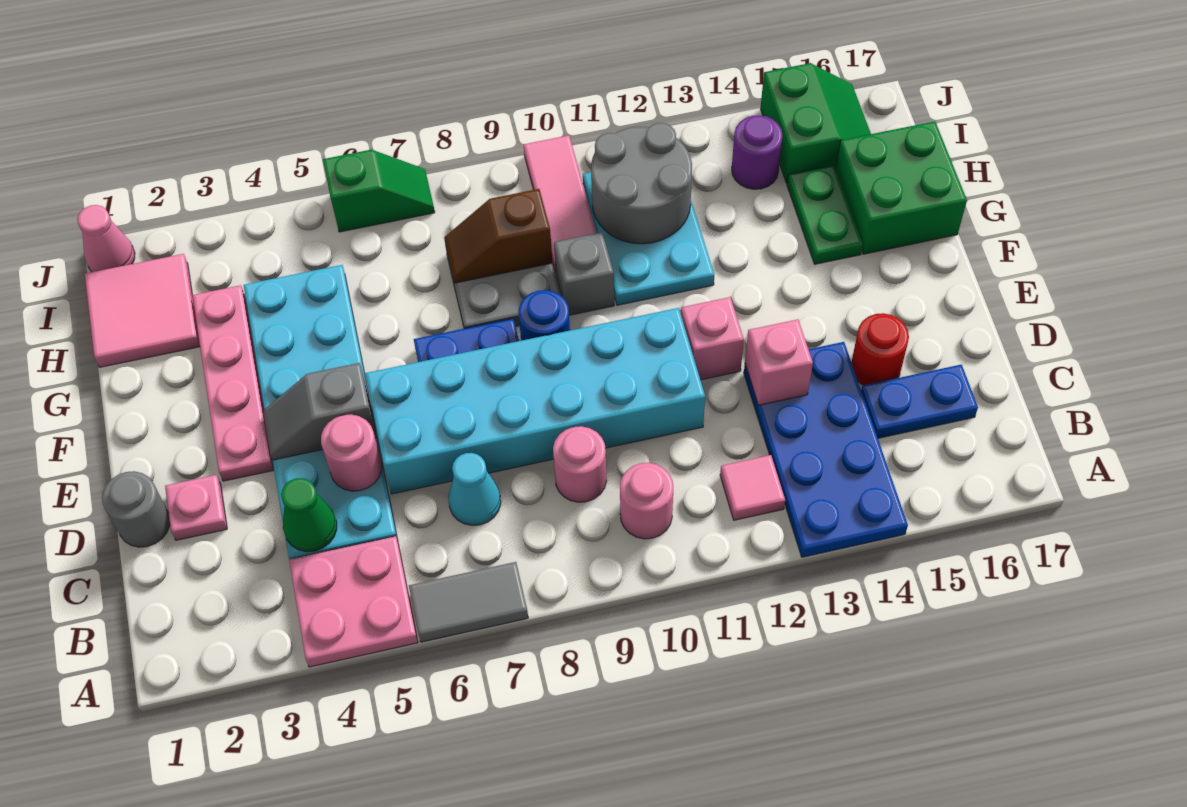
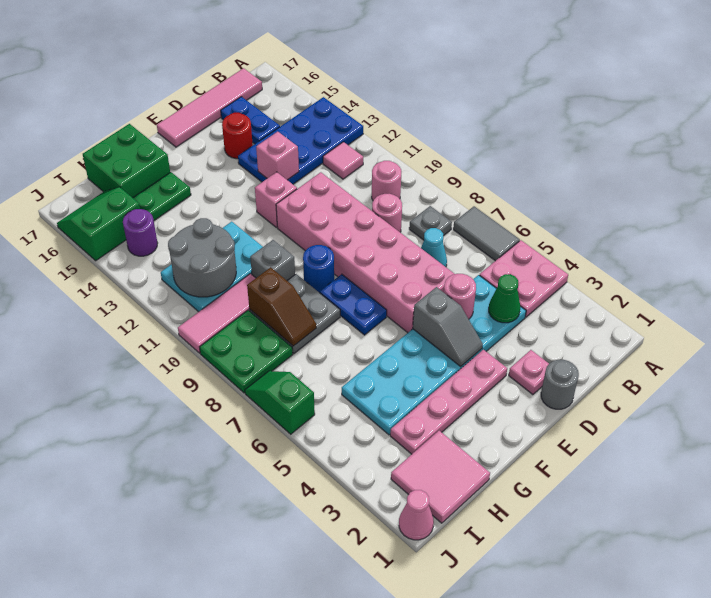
none -> grey plate B8 level 1
none -> pink tile B17:E17 level 1
cyan brick D6:E11 level 1 -> pink brick D6:E11 level 1
none -> green plate I8:J9 level 1

